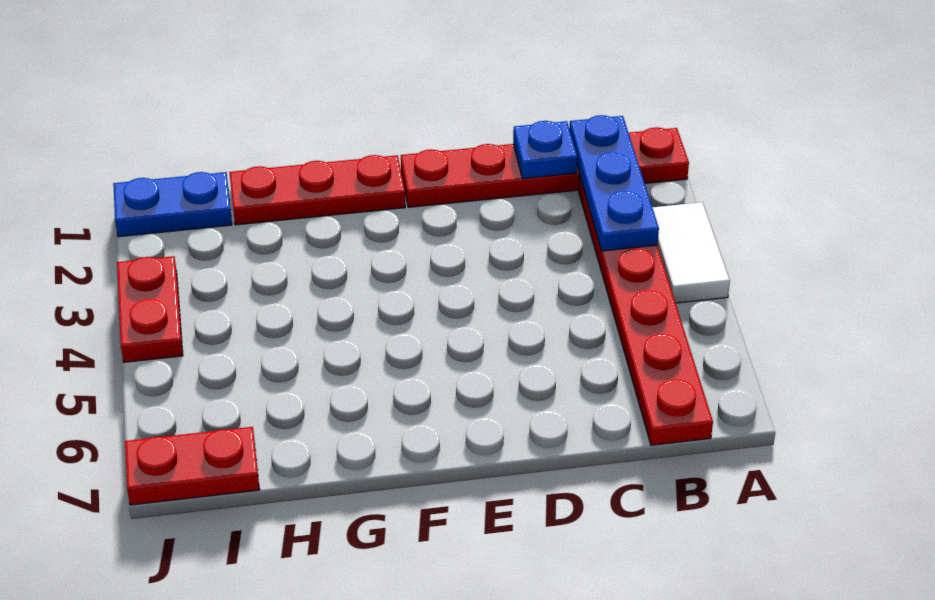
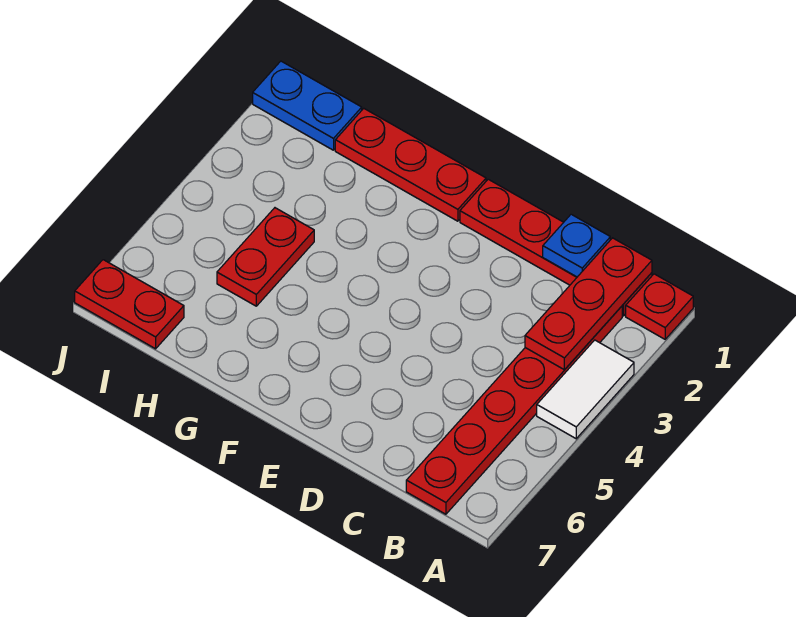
blue plate B1:B3 level 2 -> red plate B1:B3 level 2
red plate J3:J4 level 1 -> red plate H4:H5 level 1

